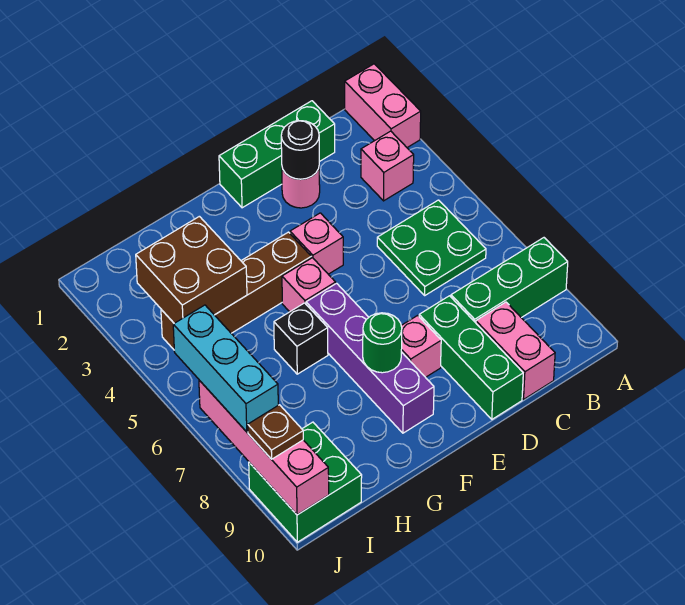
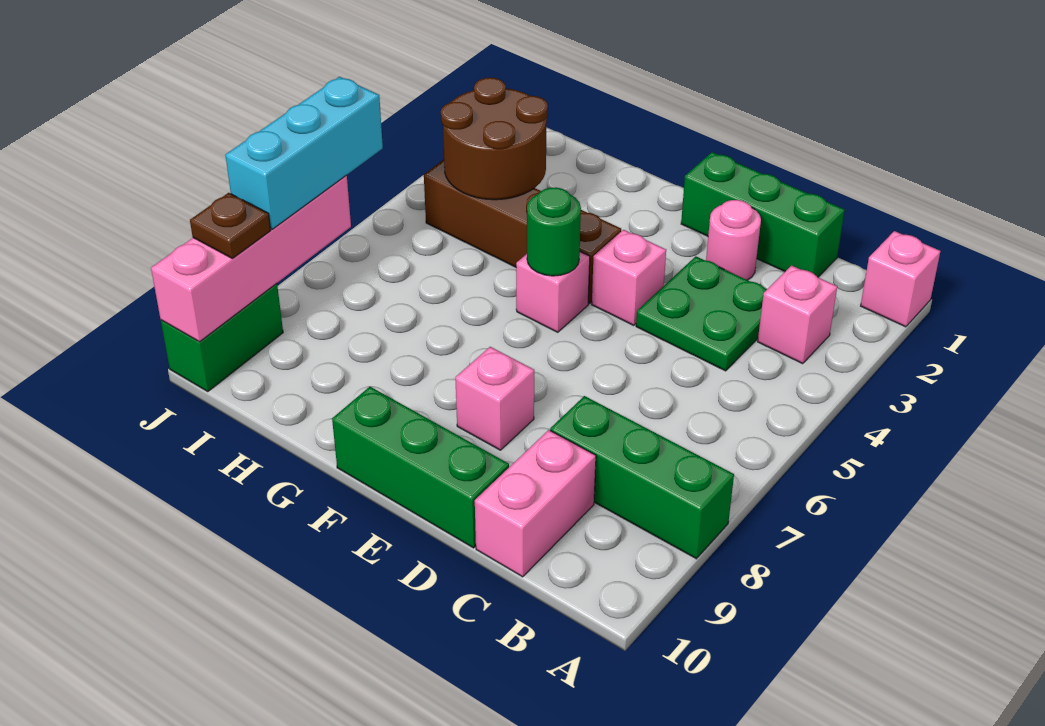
pink brick A1:A2 level 1 -> pink brick A1 level 1
green plate B5:C6 level 1 -> green plate C3:D4 level 1
black round brick D2 level 2 -> none
green brick D8:D10 level 1 -> green brick D10:F10 level 1
purple brick F6:F9 level 1 -> none
green round brick F8 level 2 -> green round brick F5 level 2
black brick G6 level 1 -> none
brown brick H3:I4 level 2 -> brown round brick H3:I4 level 2
green brick I9:J10 level 1 -> green brick J9:J10 level 1

